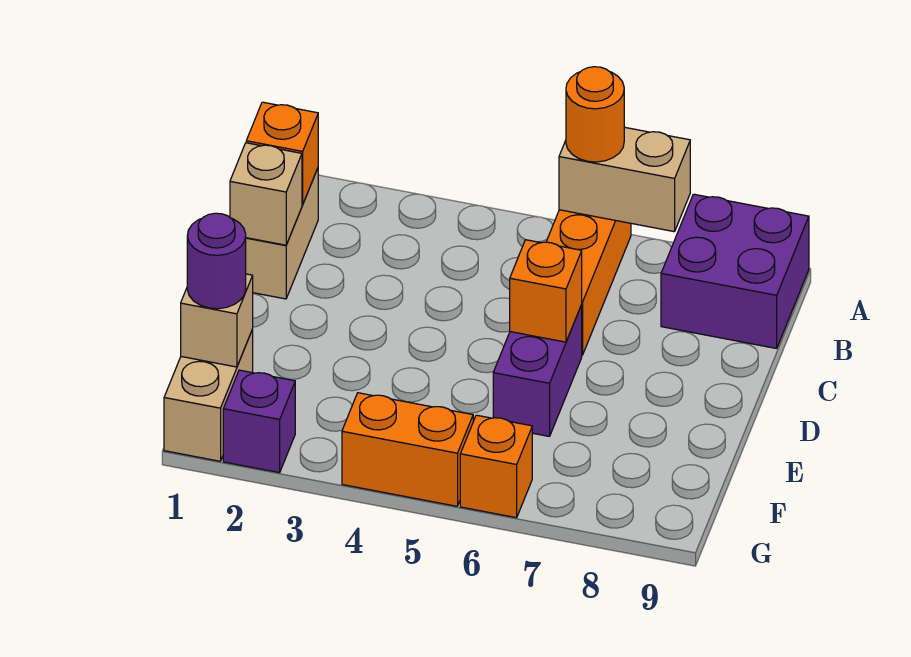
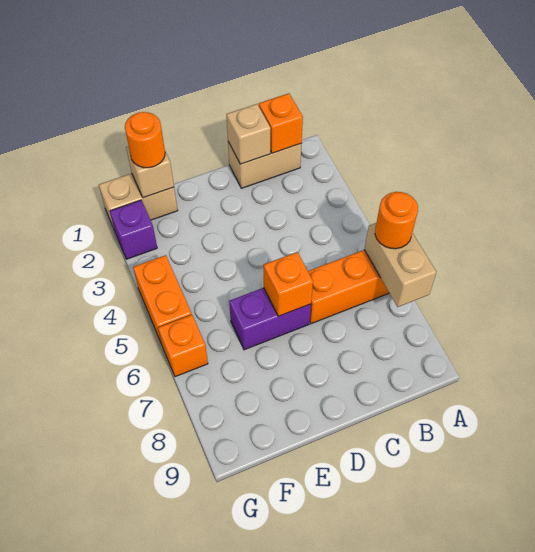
purple brick A8:B9 level 1 -> none
purple round brick F1 level 3 -> orange round brick F1 level 3

